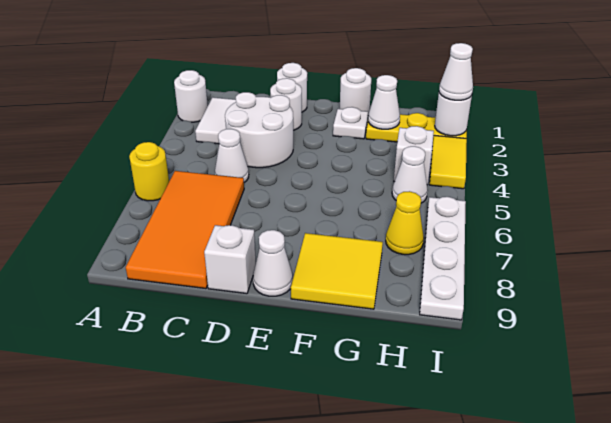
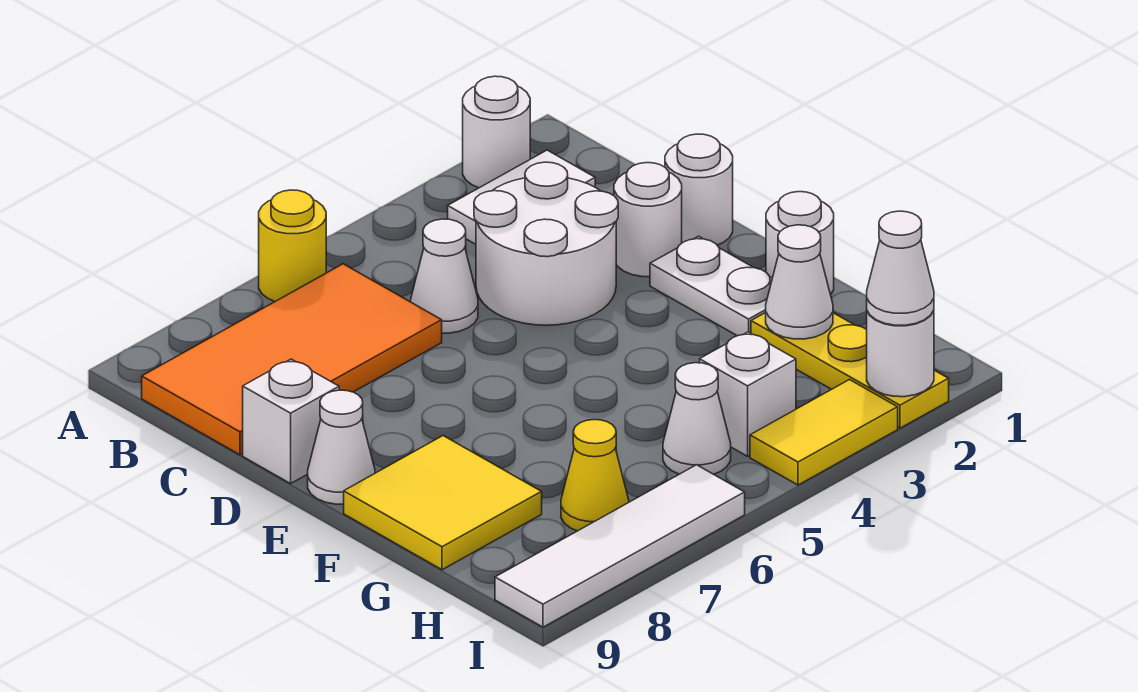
white plate F2 level 1 -> white plate E2:F2 level 1
white plate I6:I9 level 1 -> white tile I6:I9 level 1

